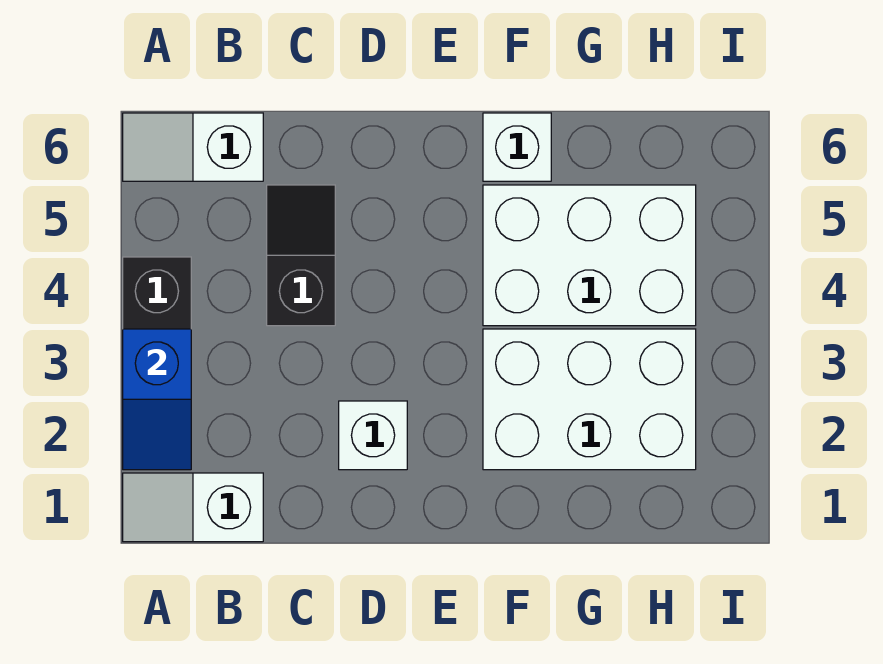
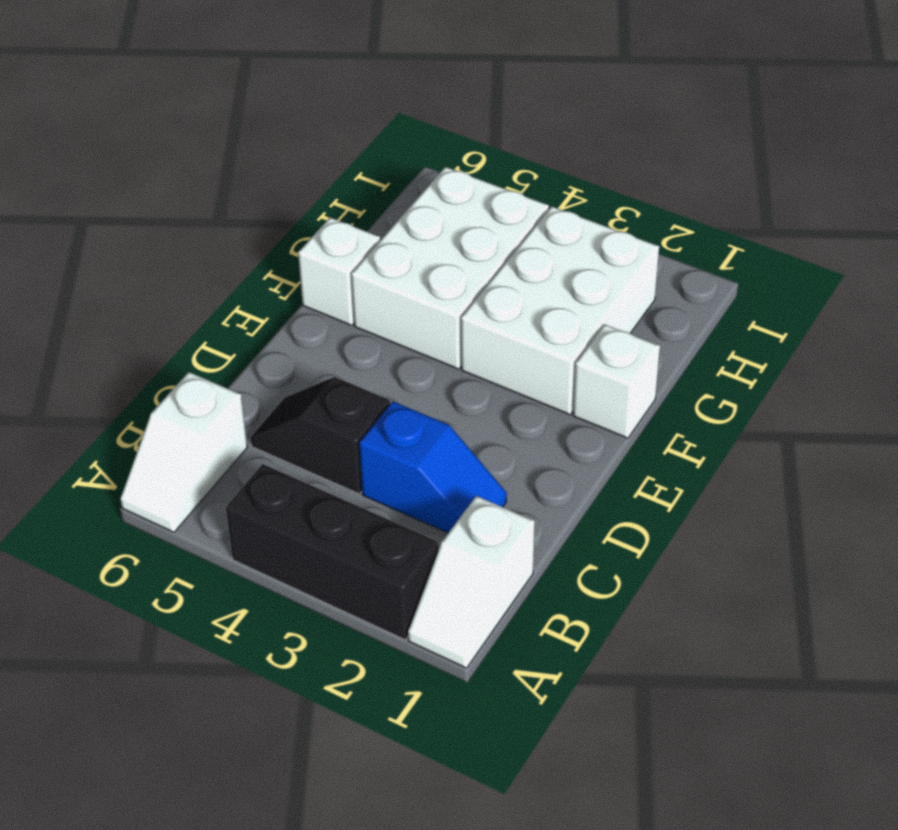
blue slope A2:A3 level 2 top 3 -> blue slope C2:C3 level 1 top 3
white brick D2 level 1 -> white brick F1 level 1

